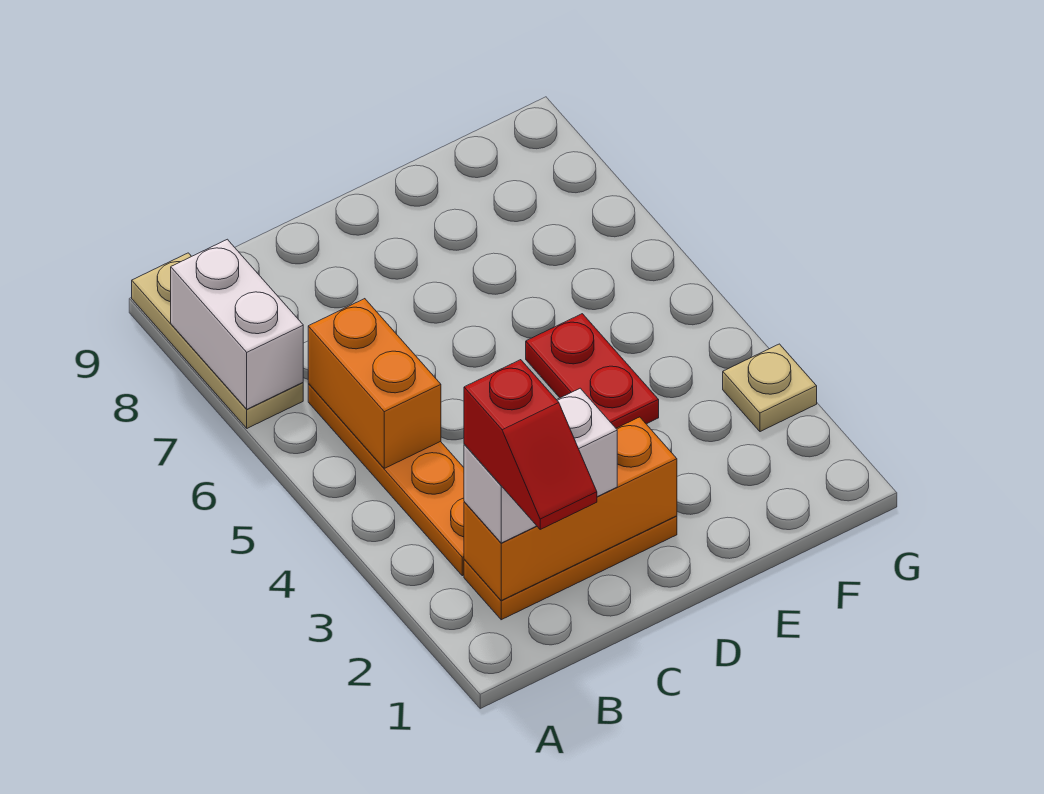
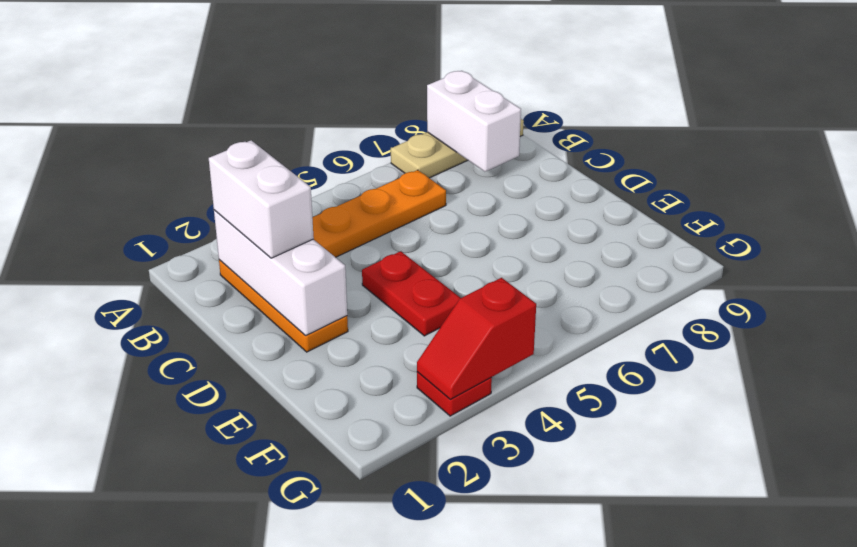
white brick A7:A8 level 2 -> white brick A8:B8 level 2
red slope B1:B2 level 4 top 2 -> red slope G3:G4 level 2 top 4
orange brick B2:D2 level 2 -> white brick B2:D2 level 2
orange brick B5:B6 level 2 -> none
red plate E4:E5 level 1 -> red plate D4:E4 level 1
tan plate G3 level 1 -> red plate G3 level 1

